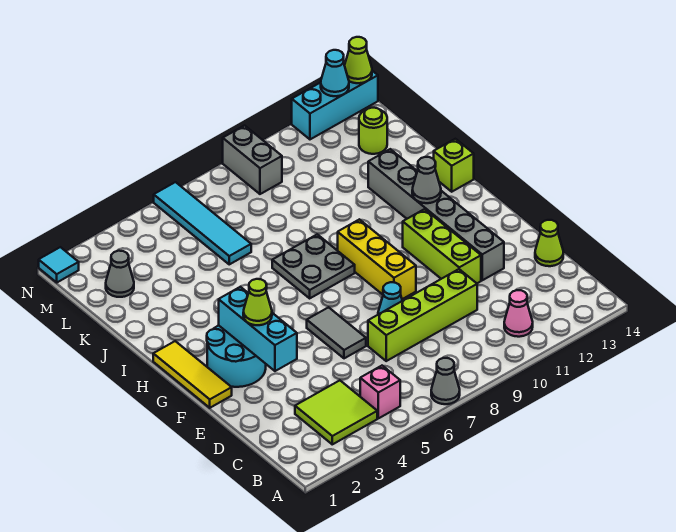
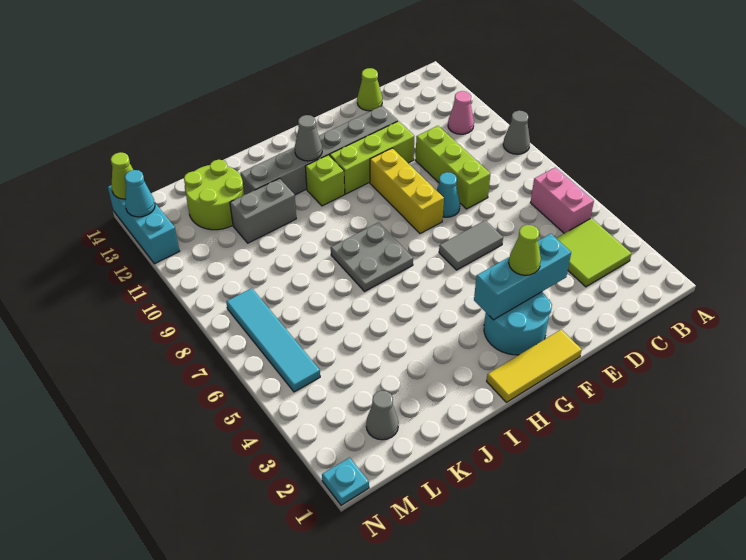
grey cone A7 level 1 -> grey cone A9 level 1
pink brick B5 level 1 -> pink brick B5:B6 level 1
lime brick D7:D10 level 1 -> lime brick D8:D10 level 1
yellow brick F9:H9 level 1 -> yellow brick F8:F10 level 1
lime brick I14 level 1 -> lime brick H11 level 1
cyan tile K6:N6 level 1 -> cyan tile M5:M8 level 1
lime round brick L13 level 1 -> lime round brick K12:L13 level 1
grey brick M9:N9 level 1 -> grey brick J11:K11 level 1
cyan tile N1 level 1 -> cyan plate N1 level 1

